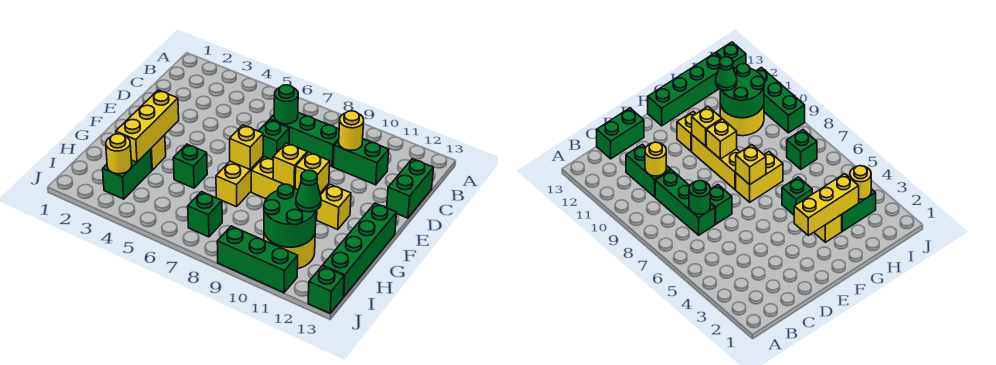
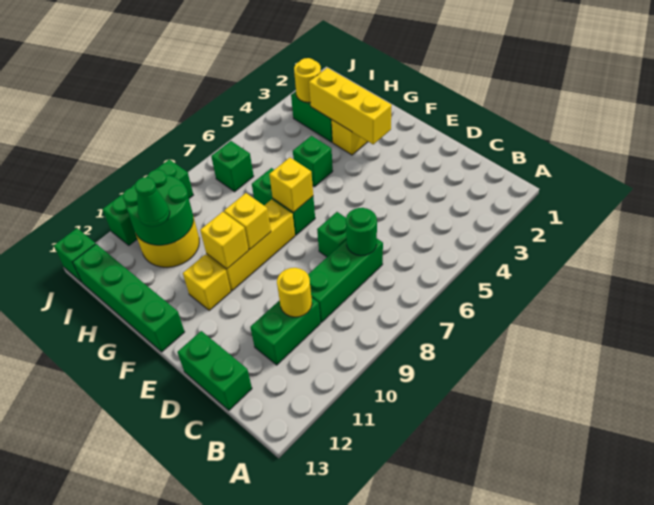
yellow brick F7:G7 level 1 -> green brick F7:G7 level 1

